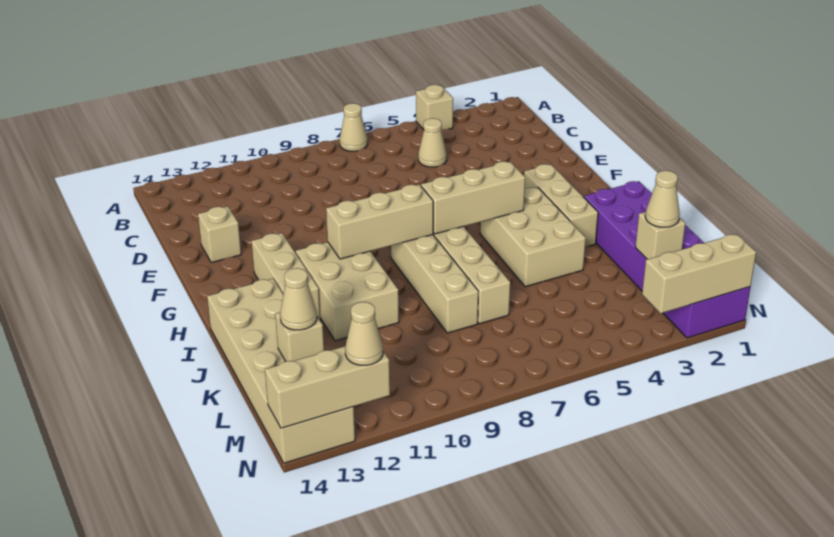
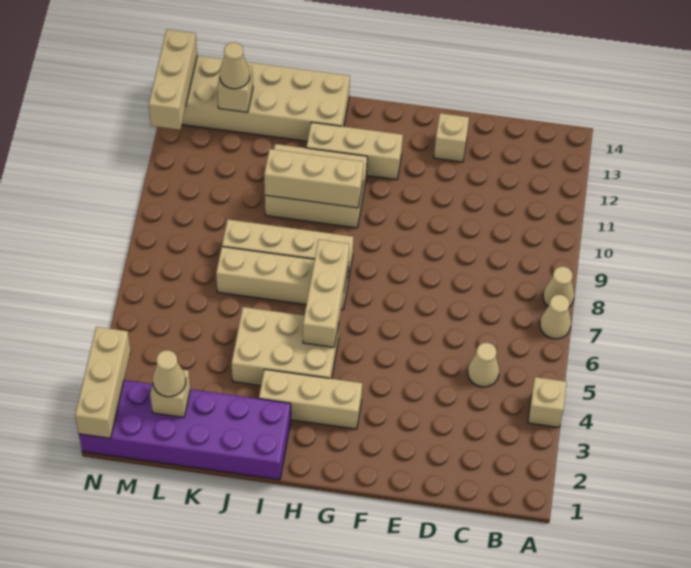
tan brick H8:H10 level 2 -> tan brick H10:J10 level 2
tan cone N12 level 3 -> tan cone A8 level 1

